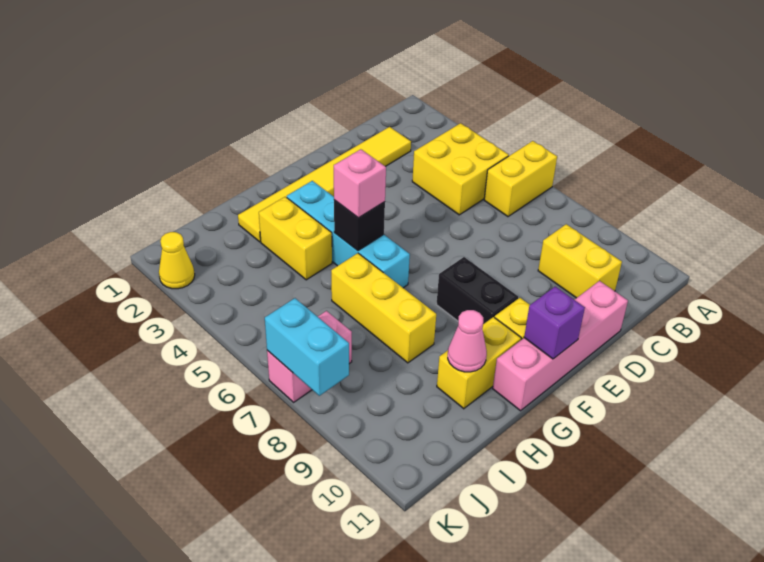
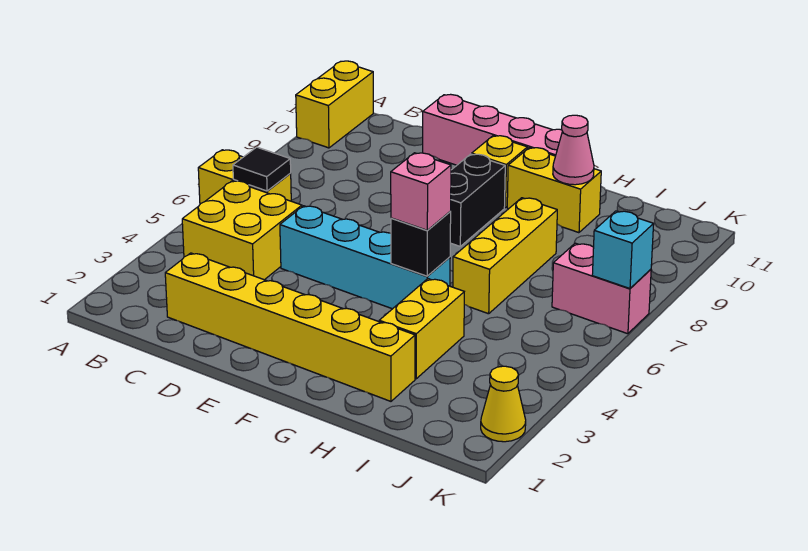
none -> black tile B6 level 2
yellow tile C2:H2 level 1 -> yellow brick C2:H2 level 1
yellow brick C9:C10 level 1 -> yellow brick A10:A11 level 1
purple brick F11 level 2 -> none
cyan brick G3:G6 level 1 -> cyan brick D5:G5 level 1
cyan brick K7:K8 level 2 -> cyan brick K7 level 2

